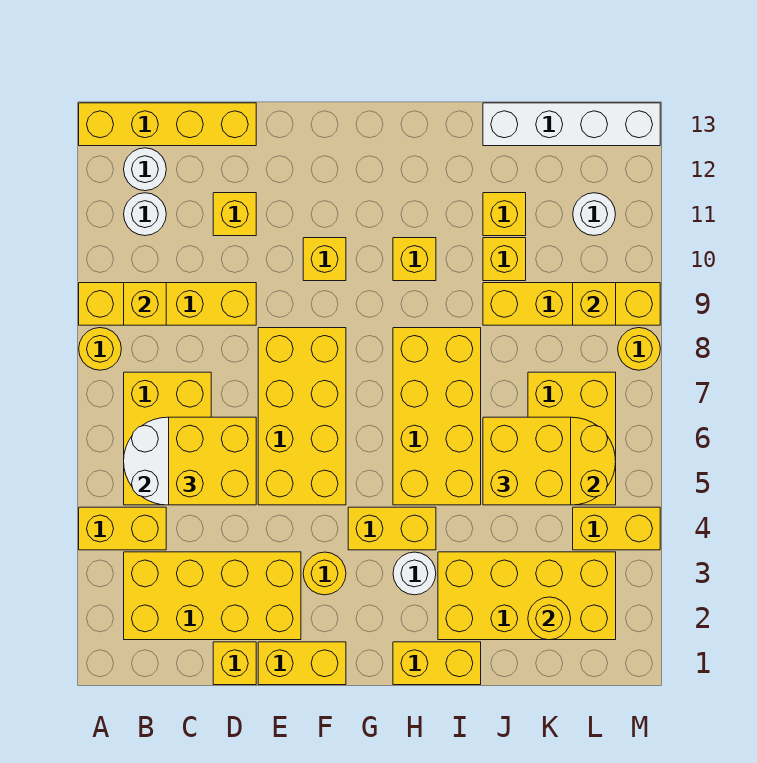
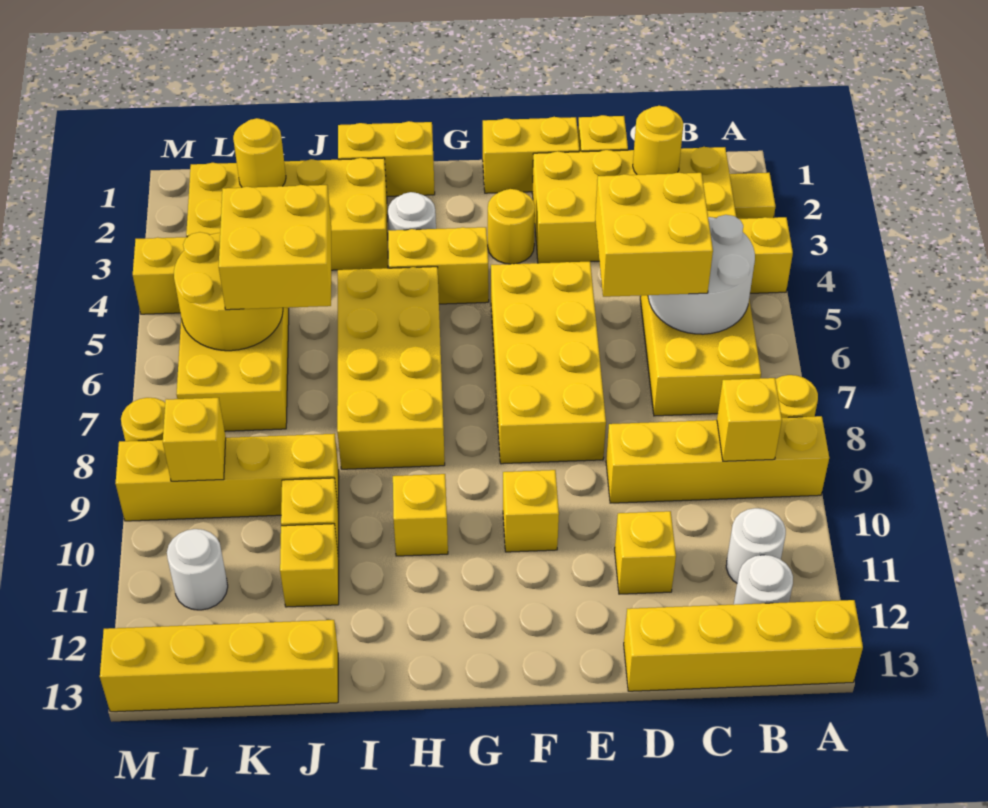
none -> yellow tile A2 level 1
none -> yellow round brick C2 level 2
white brick J13:M13 level 1 -> yellow brick J13:M13 level 1

